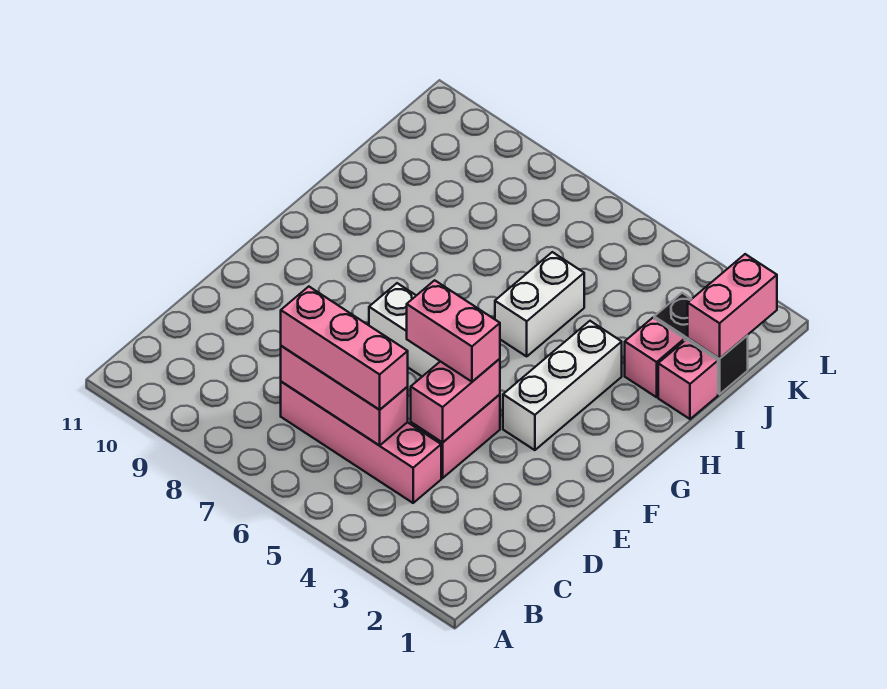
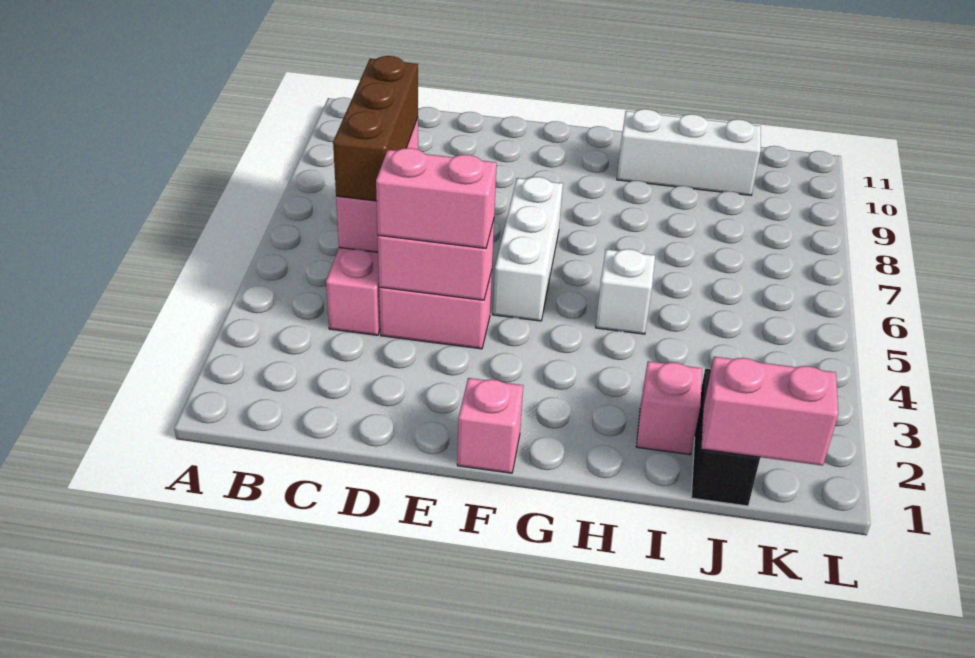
pink brick C5:C7 level 3 -> brown brick C5:C7 level 3
pink brick E4:E5 level 3 -> pink brick D4:E4 level 3
white brick F3:H3 level 1 -> white brick H10:J10 level 1
white brick H5:I5 level 1 -> white brick H5 level 1
pink brick I1 level 1 -> pink brick F1 level 1

